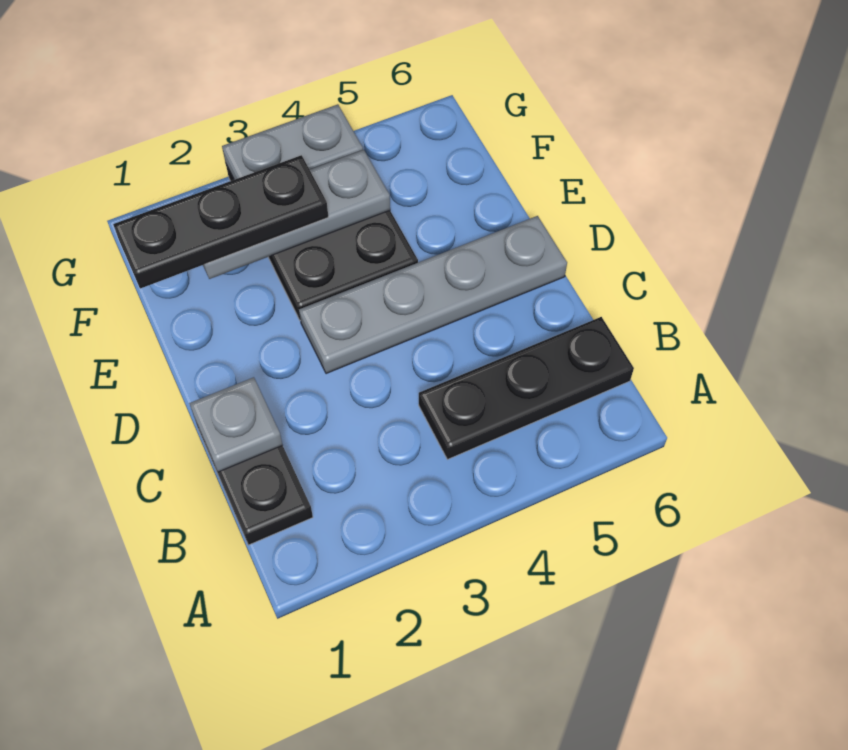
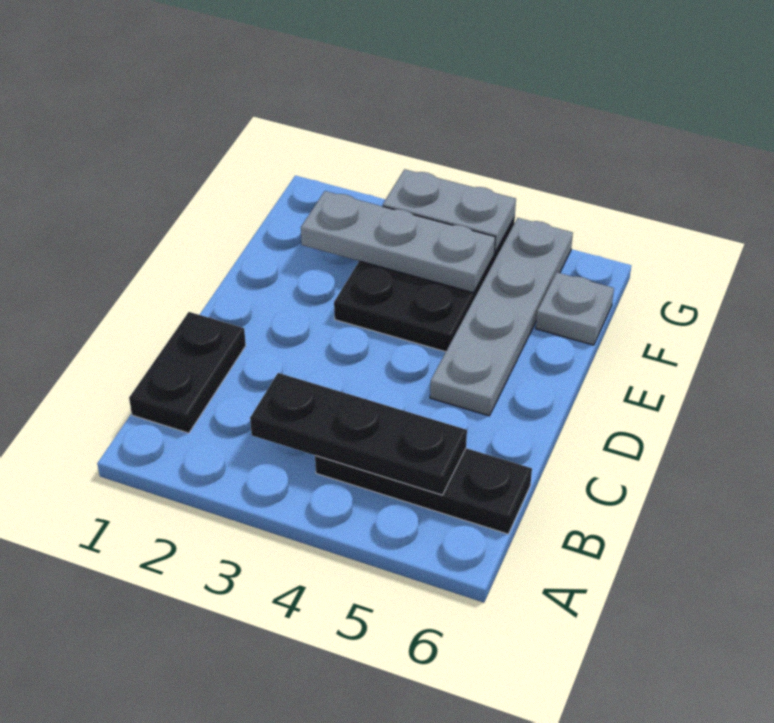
grey plate C1 level 2 -> grey plate F6 level 1
grey plate D3:D6 level 1 -> grey plate D5:G5 level 1
black plate F1:F3 level 3 -> black plate B3:B5 level 2

